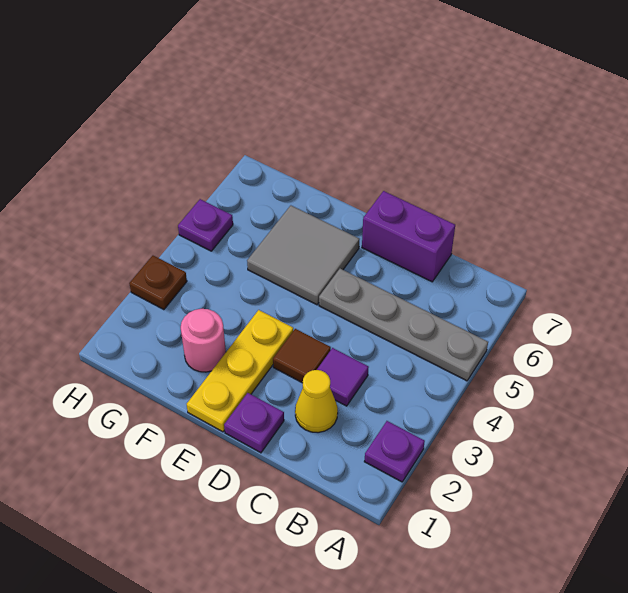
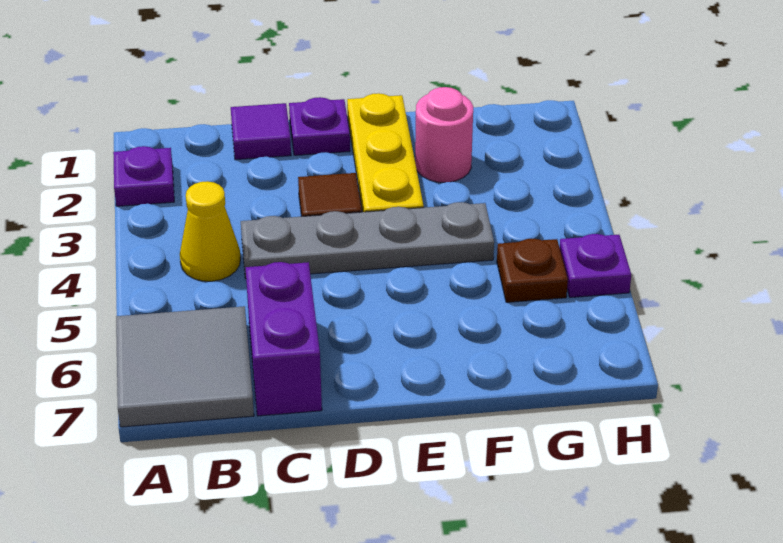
grey plate A5:D5 level 1 -> grey plate C4:F4 level 1
yellow cone C2 level 1 -> yellow cone B4 level 1
purple tile C3 level 1 -> purple tile C1 level 1
purple brick C7:D7 level 1 -> purple brick C6:C7 level 1
grey tile E5:F6 level 1 -> grey tile A6:B7 level 1
brown plate H3 level 1 -> brown plate G5 level 1

